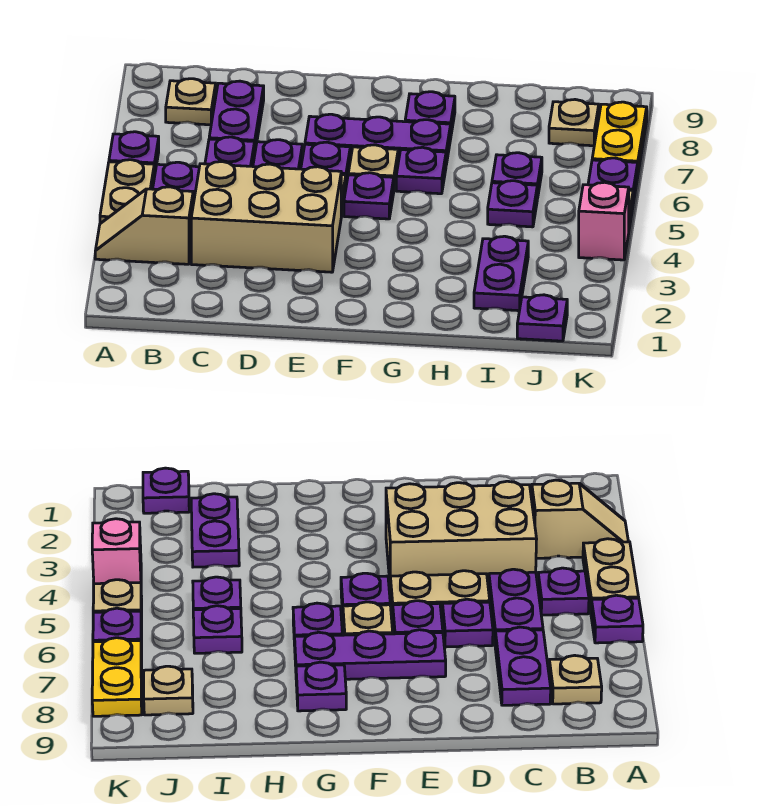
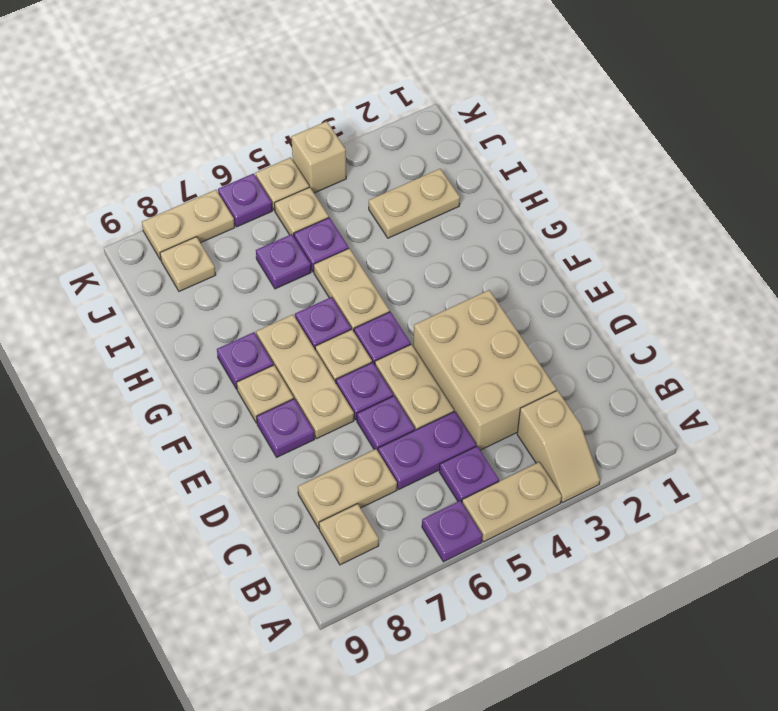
purple plate C7:C8 level 1 -> tan plate C7:C8 level 1
purple plate E7:G7 level 1 -> tan plate E7:G7 level 1
none -> tan plate F8 level 1
none -> tan plate G5:H5 level 1
purple plate I2:I3 level 1 -> tan plate I2:I3 level 1
purple plate J1 level 1 -> purple plate E8 level 1
none -> tan plate J5 level 1
pink brick K4 level 1 -> tan brick K4 level 1
yellow plate K7:K8 level 1 -> tan plate K7:K8 level 1

